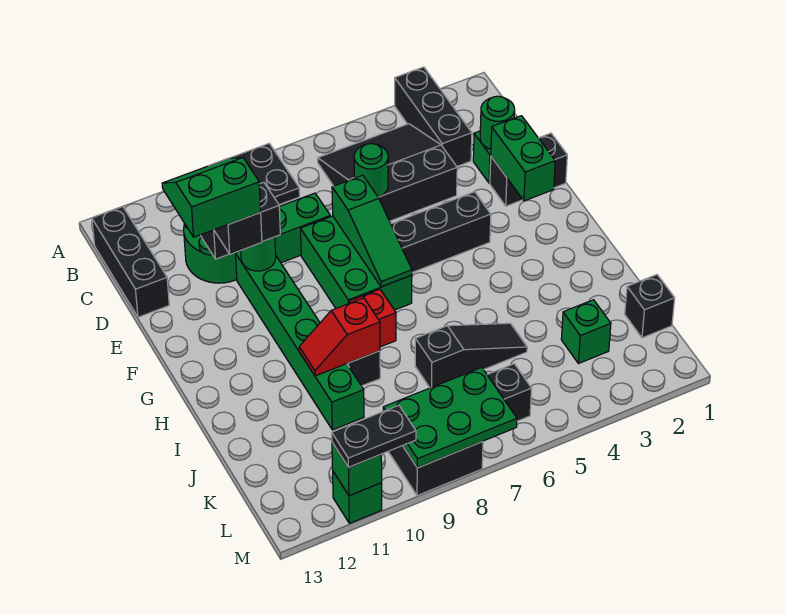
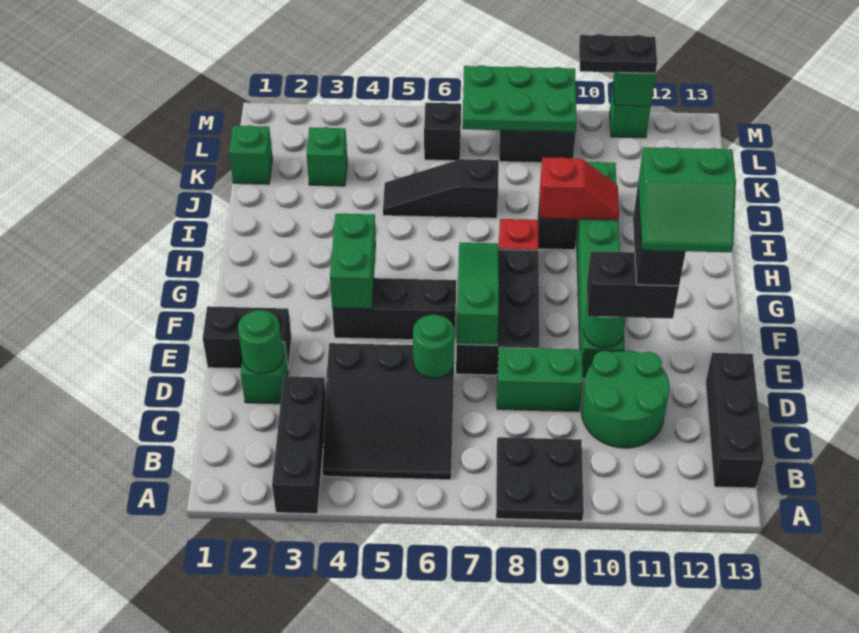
green brick E2:F2 level 2 -> green brick F4:G4 level 2
green brick E7:G8 level 1 -> black brick E7:G8 level 1
black brick K1 level 1 -> green brick K1 level 1

